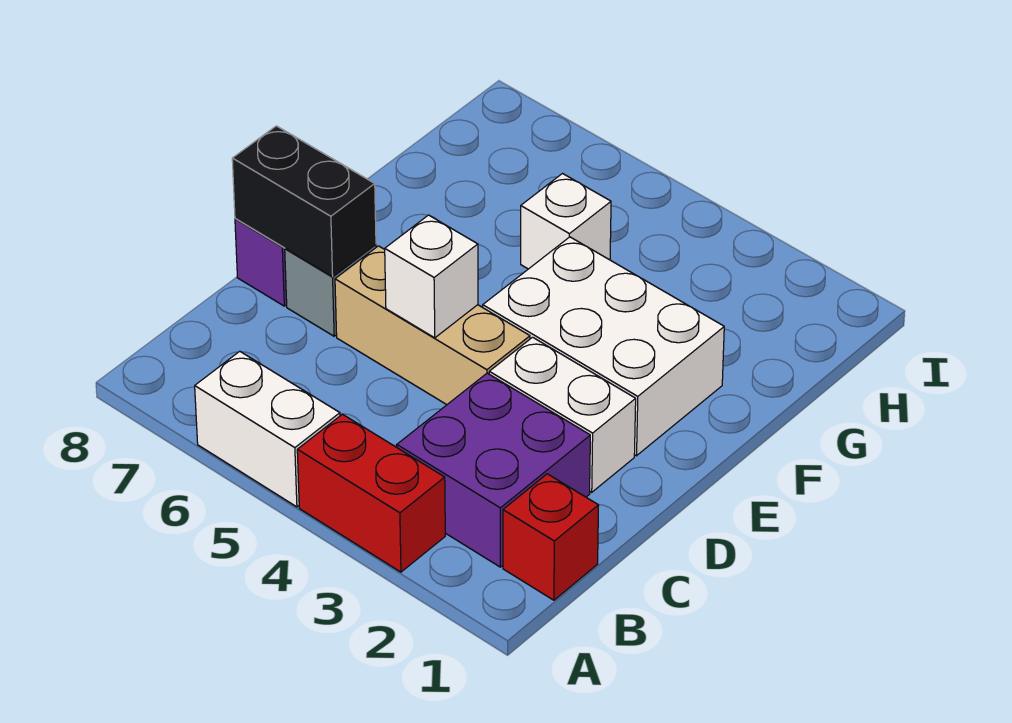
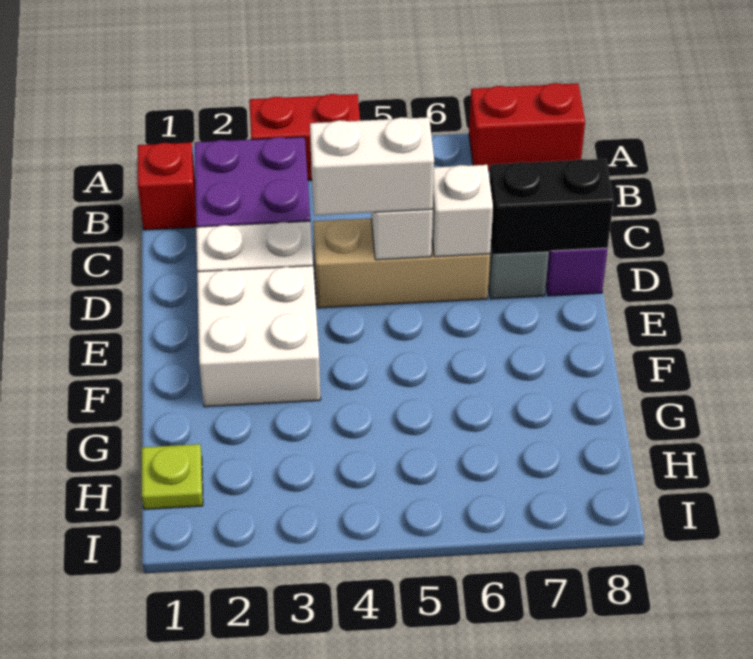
white brick A5:A6 level 1 -> white brick D4:D5 level 3
none -> red brick A7:A8 level 1
white brick E2:F4 level 1 -> white brick E2:F3 level 1
white brick G5 level 1 -> white brick D6 level 2
none -> lime plate H1 level 1

